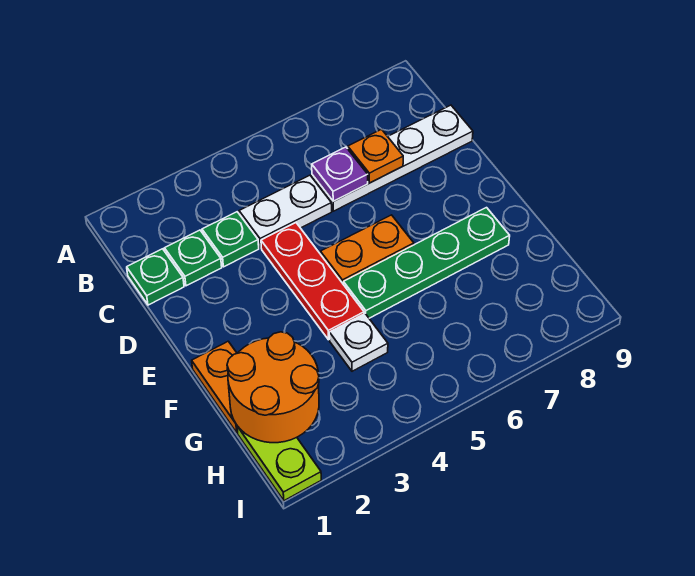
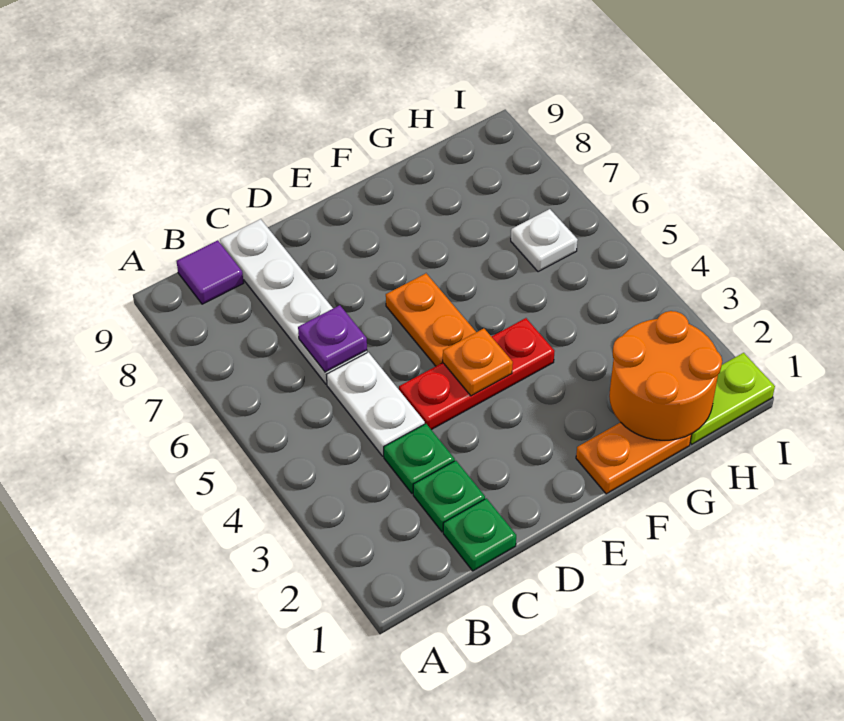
none -> purple tile B9 level 1
orange plate C7 level 2 -> orange plate E4 level 2
green plate F5:F8 level 1 -> none
white plate G4 level 1 -> white plate H6 level 1

